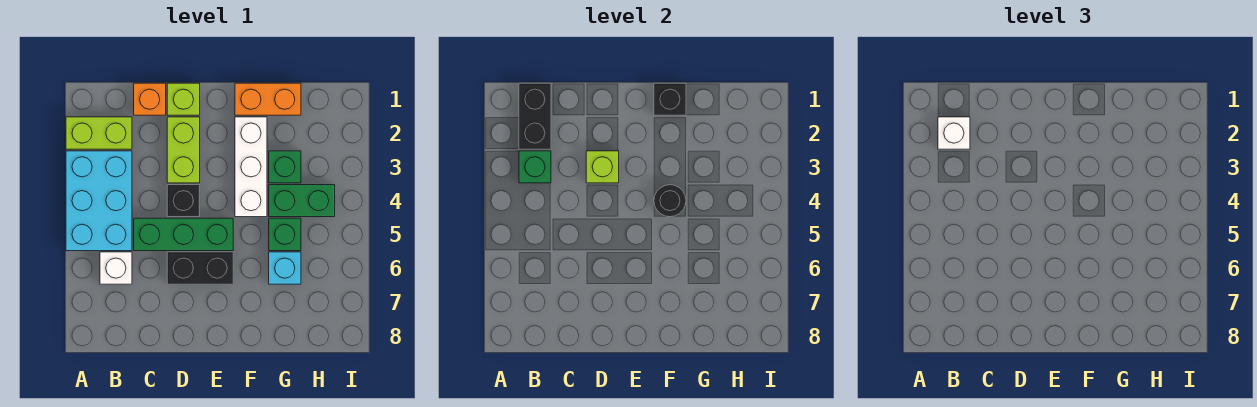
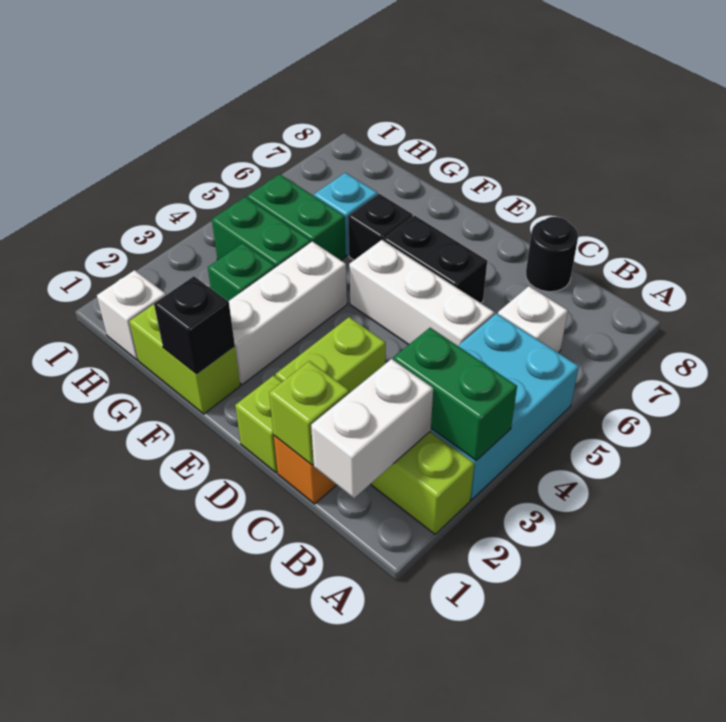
black brick B1:B2 level 2 -> white brick B1:B2 level 2
white brick B2 level 3 -> white brick H1 level 1
green brick B3 level 2 -> green brick A3:B3 level 2
green brick C5:E5 level 1 -> white brick C5:E5 level 1
lime brick D3 level 2 -> lime brick C1 level 2
black brick D4 level 1 -> black brick F6 level 1
orange brick F1:G1 level 1 -> lime brick F1:G1 level 1
black round brick F4 level 2 -> black round brick C8 level 1
green brick G5 level 1 -> green brick G5:H5 level 1

